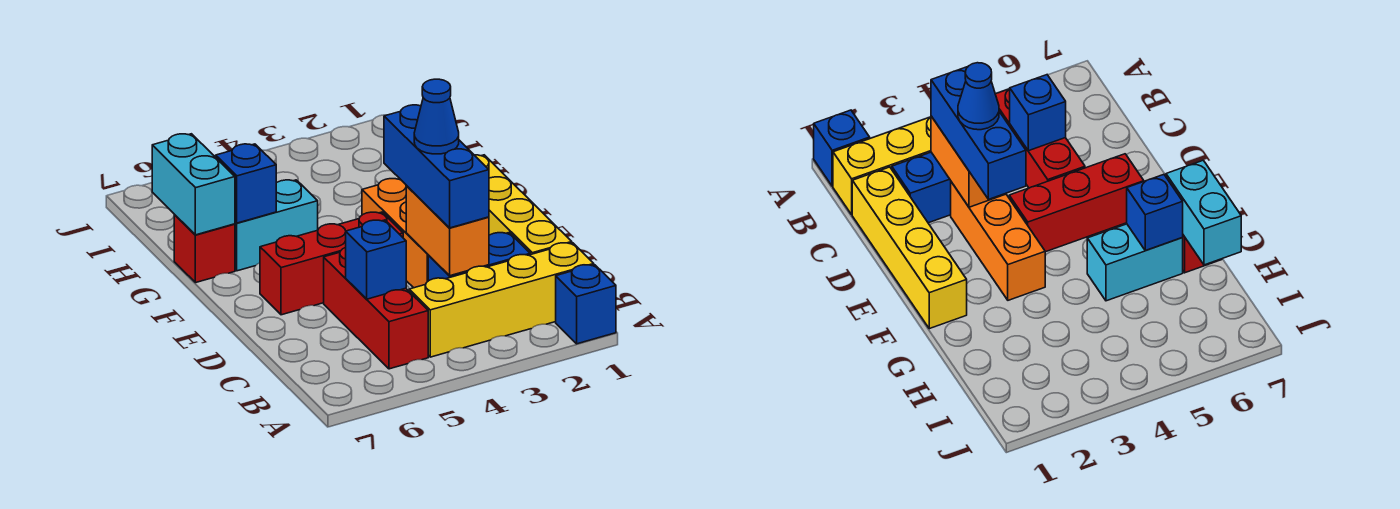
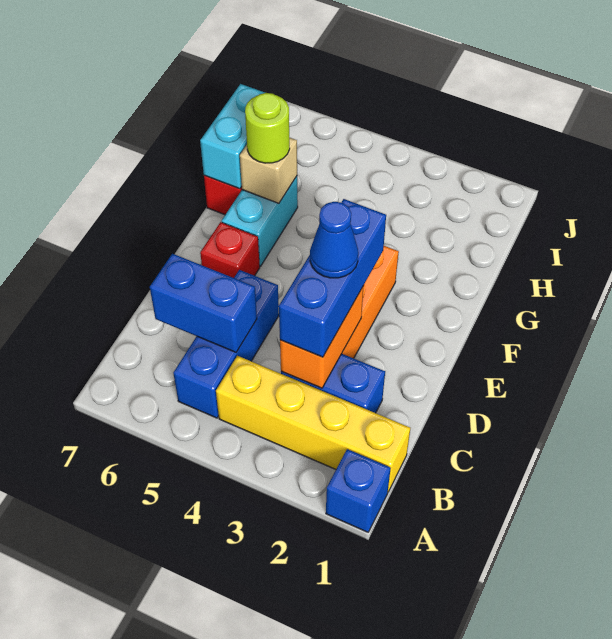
red brick B5:D5 level 1 -> blue brick B5:D5 level 1
yellow brick C1:F1 level 1 -> none
blue brick C5 level 2 -> blue brick C5:C6 level 2
red brick E4:E6 level 1 -> red brick E6 level 1
cyan brick G5:G6 level 1 -> cyan brick F6:G6 level 1
blue brick G6 level 2 -> tan brick G6 level 2
none -> lime round brick G6 level 3

